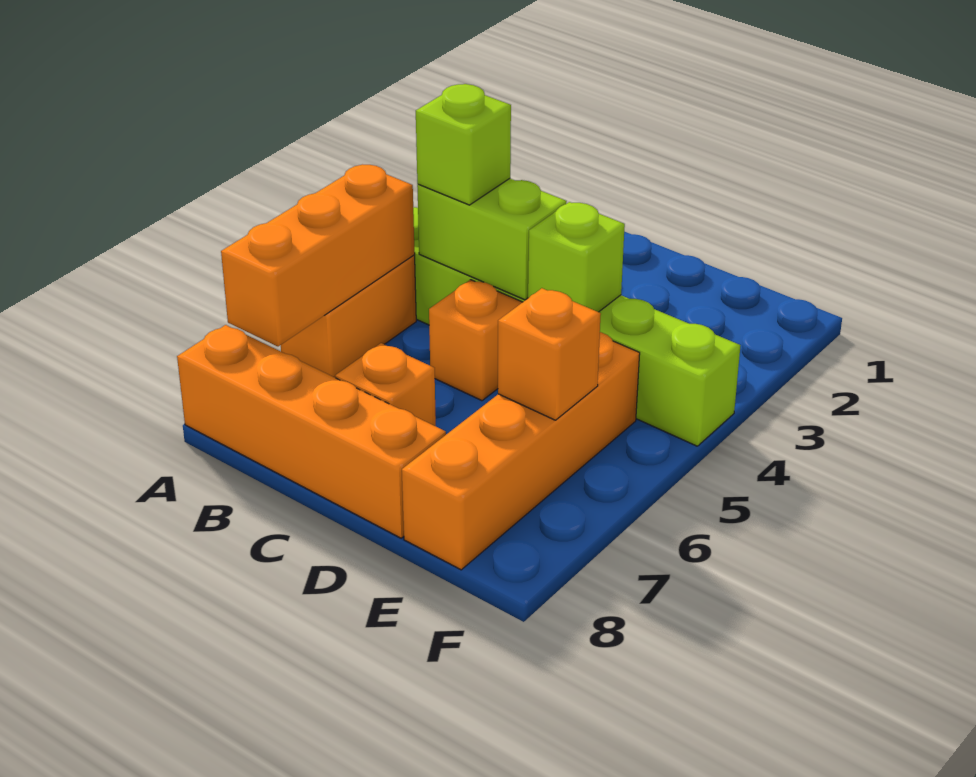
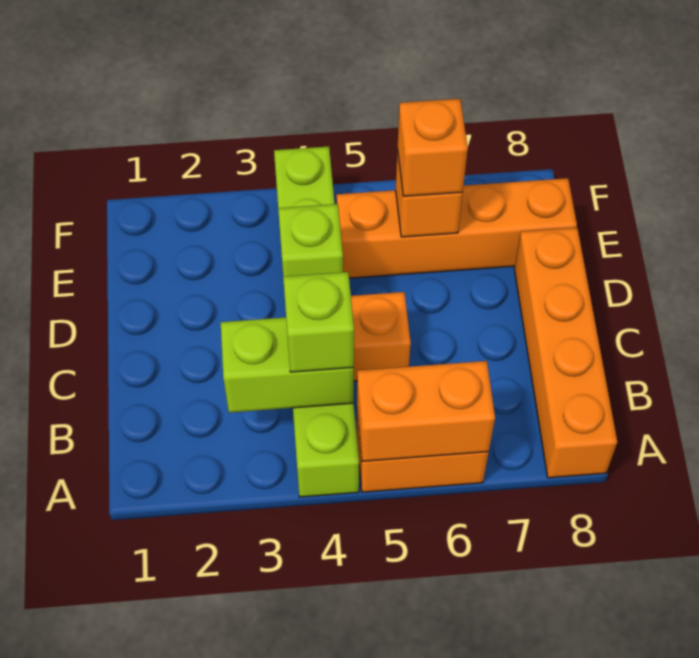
orange brick A5:A7 level 2 -> orange brick A5:A6 level 2
lime brick B4:C4 level 2 -> lime brick B3:B4 level 2
orange brick C7 level 1 -> orange brick E6 level 3

